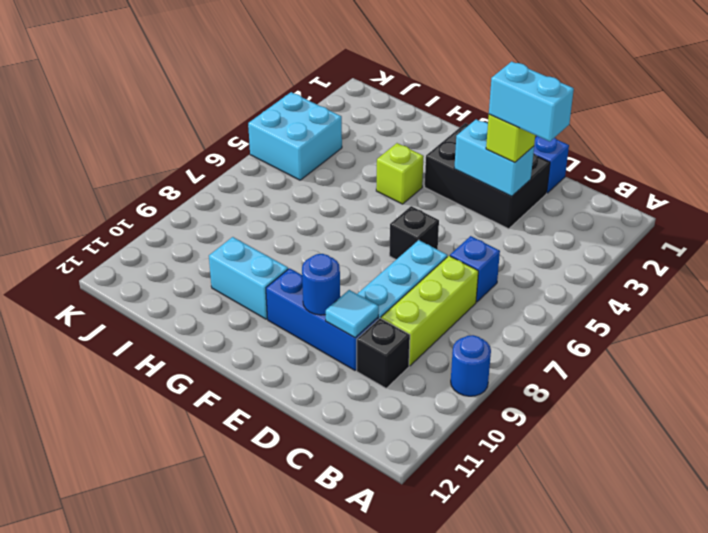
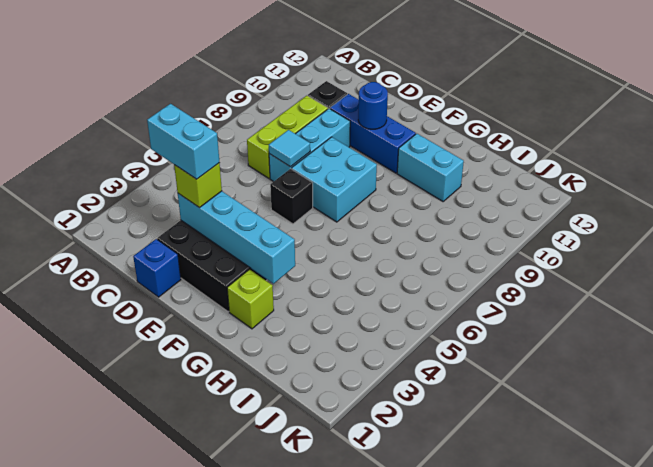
blue round brick A9 level 1 -> none
blue brick C6 level 1 -> none
cyan brick D3:E3 level 2 -> cyan brick D3:G3 level 2
cyan tile D10 level 2 -> cyan tile D7 level 2
lime brick G4 level 1 -> lime brick G2 level 1
cyan brick J4:K5 level 1 -> cyan brick E7:F8 level 1

